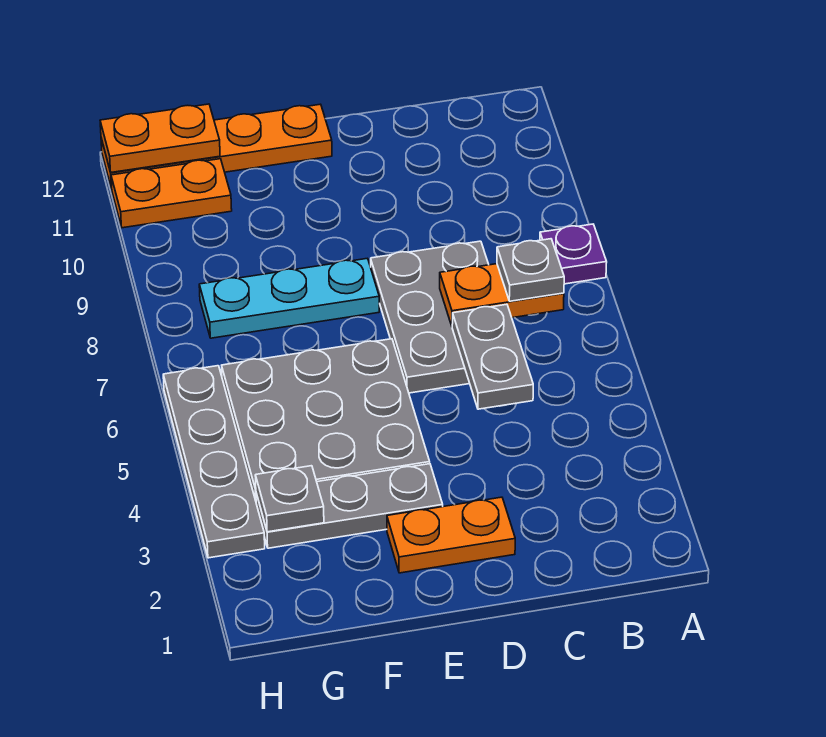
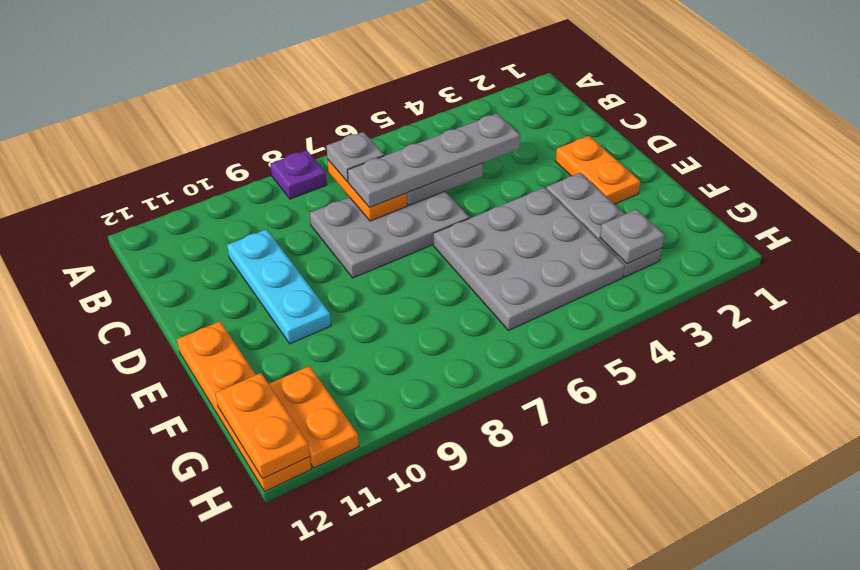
cyan plate E8:G8 level 1 -> cyan plate C10:E10 level 1
grey plate H3:H6 level 1 -> grey plate C4:C7 level 3

